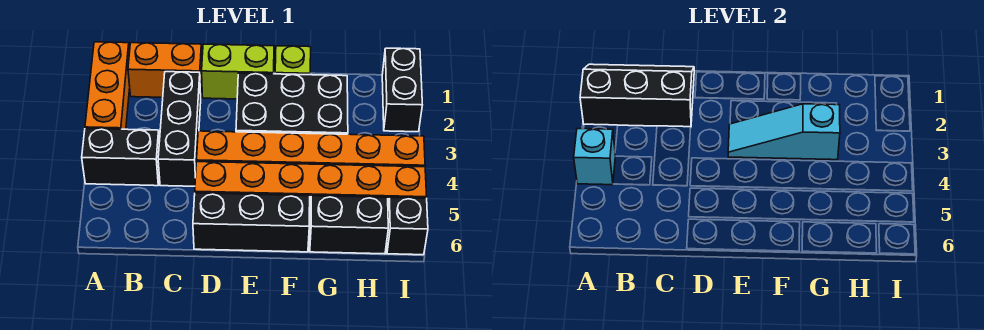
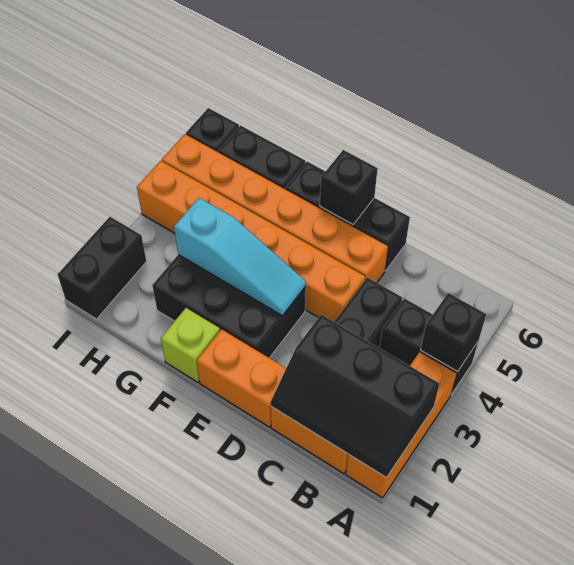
cyan brick A4 level 2 -> black brick A4 level 2
lime brick D1:E1 level 1 -> orange brick D1:E1 level 1
none -> black brick E6 level 2

